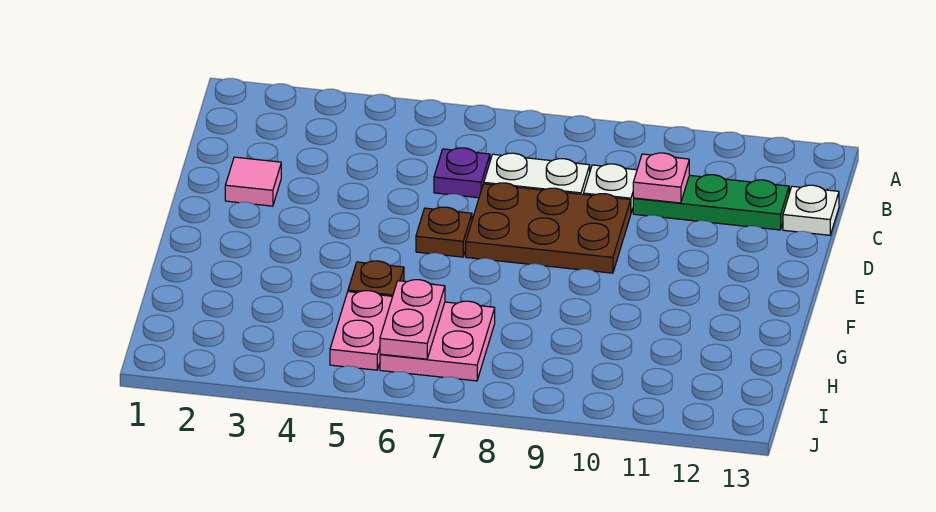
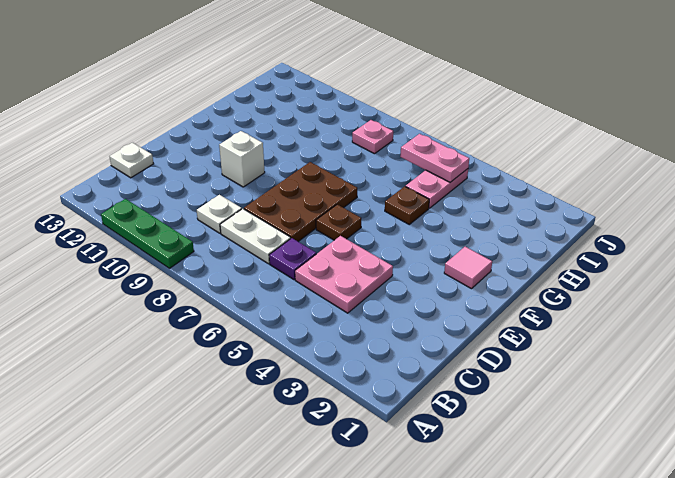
green plate C10:C12 level 1 -> green plate A9:A11 level 1
pink plate C10 level 2 -> pink plate I8 level 1
pink tile D2 level 1 -> pink tile F2 level 1
brown plate D7:E9 level 1 -> brown plate D7:F8 level 1
none -> white brick E10 level 1
pink plate H6:I7 level 1 -> pink plate C4:D5 level 1
pink plate H6:I6 level 2 -> pink plate I5:I6 level 2

